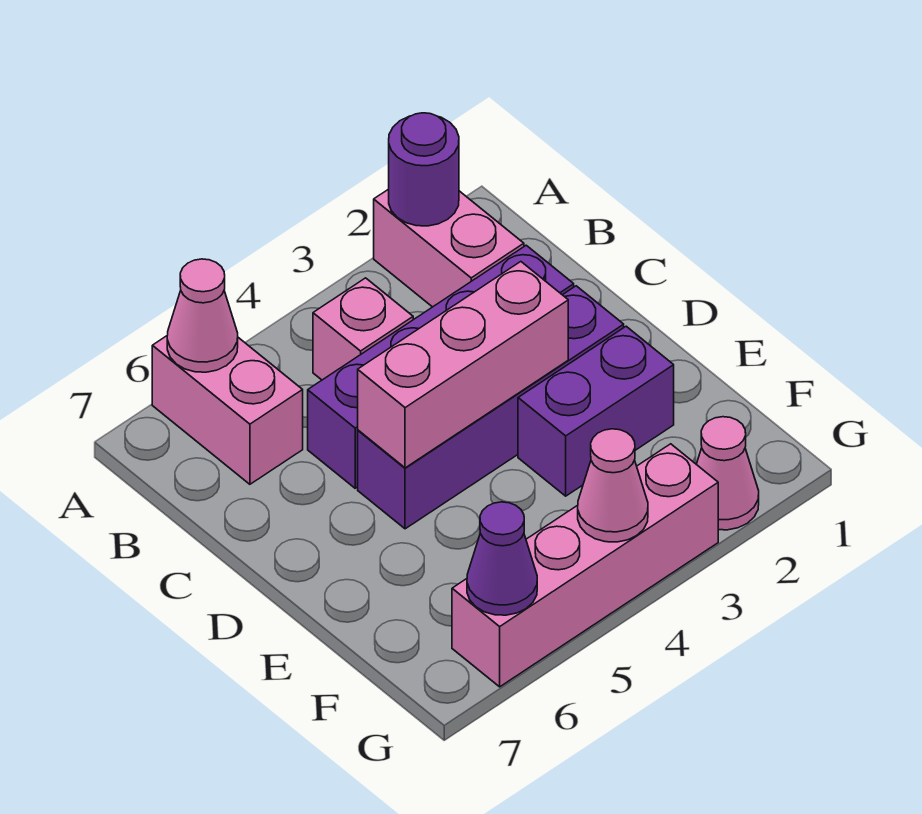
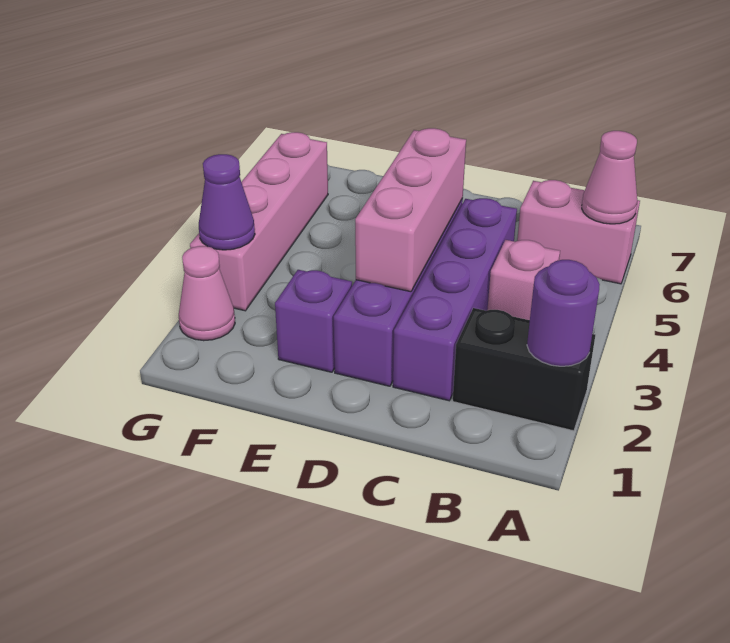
pink brick A2:B2 level 1 -> black brick A2:B2 level 1
purple brick E2:E3 level 1 -> purple brick E2 level 1
pink cone G4 level 2 -> none
purple cone G6 level 2 -> purple cone G3 level 2

